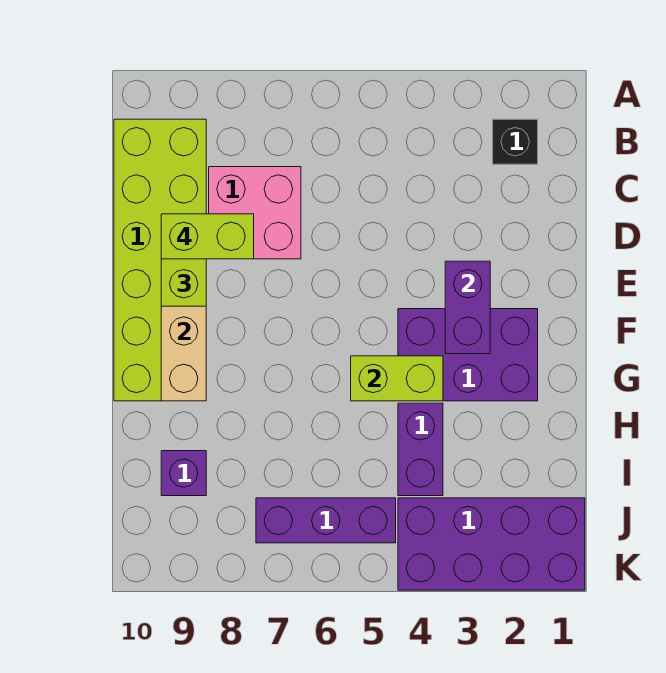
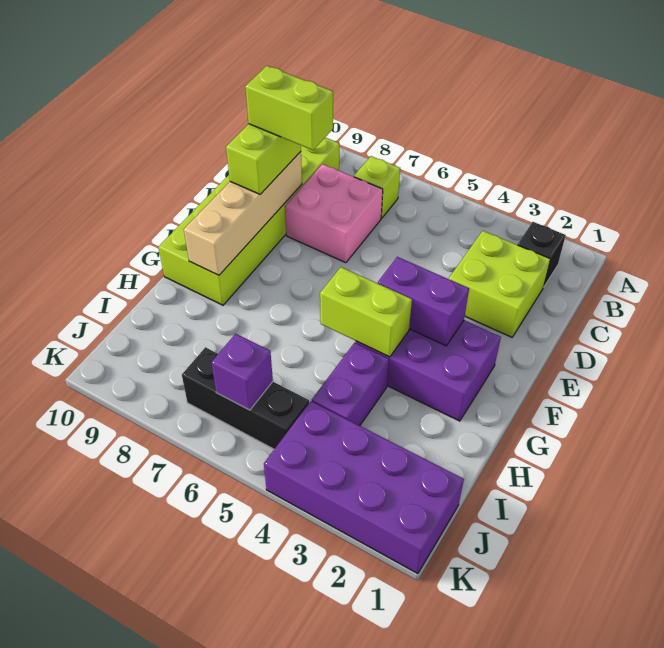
none -> lime brick B7 level 1
none -> lime brick C2:D3 level 1
purple brick E3:F3 level 2 -> purple brick F3:F4 level 2
purple brick I9 level 1 -> purple brick J6 level 2
purple brick J5:J7 level 1 -> black brick J5:J7 level 1

